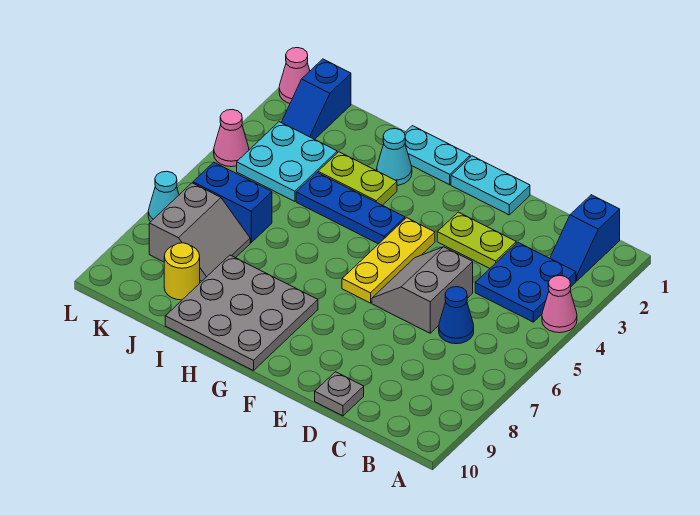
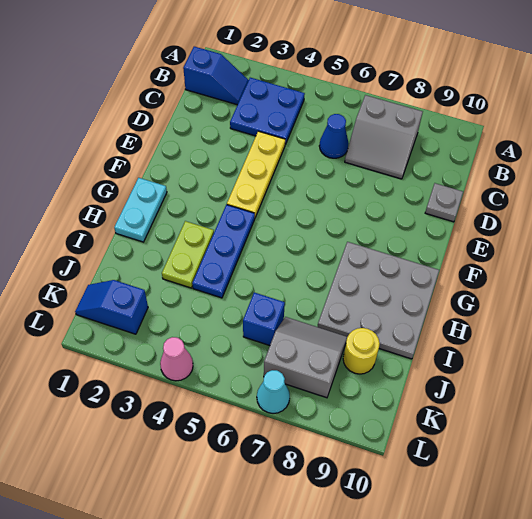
pink cone A4 level 1 -> none
lime plate D3:E3 level 1 -> none
grey slope D5:E6 level 1 top D -> grey slope B7:C8 level 1 top B
cyan plate E1:F1 level 1 -> none
yellow plate F4:F6 level 1 -> yellow plate D4:F4 level 1
cyan cone H2 level 1 -> none
cyan plate J3:K4 level 1 -> none
blue brick J6:K6 level 1 -> blue brick J6 level 1
blue slope K1:K2 level 1 top 1 -> blue slope K1:K2 level 1 top 2
pink cone L1 level 1 -> none

